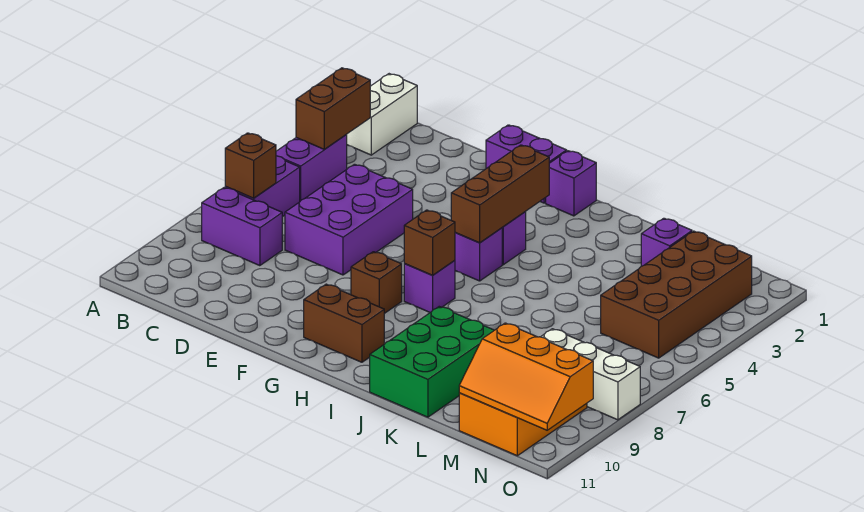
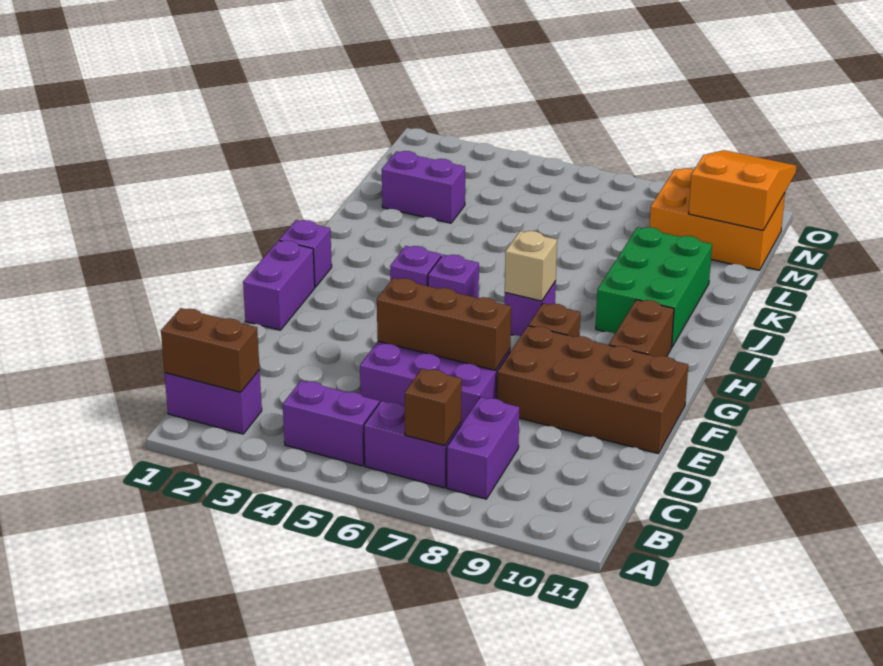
white brick B1:B2 level 1 -> purple brick B1:B2 level 1
brown brick B3:B4 level 2 -> brown brick B1:B2 level 2
brown brick H3:H5 level 2 -> brown brick E5:E7 level 2
brown brick H7 level 2 -> tan brick H7 level 2
green brick J9:K11 level 1 -> green brick I9:K10 level 1
purple brick L2 level 1 -> purple brick L2:L3 level 1
brown brick M2:N5 level 1 -> brown brick E8:F11 level 1
white brick M8:O8 level 1 -> none
orange slope M10:O11 level 2 top 10 -> orange slope M10:O11 level 2 top M

